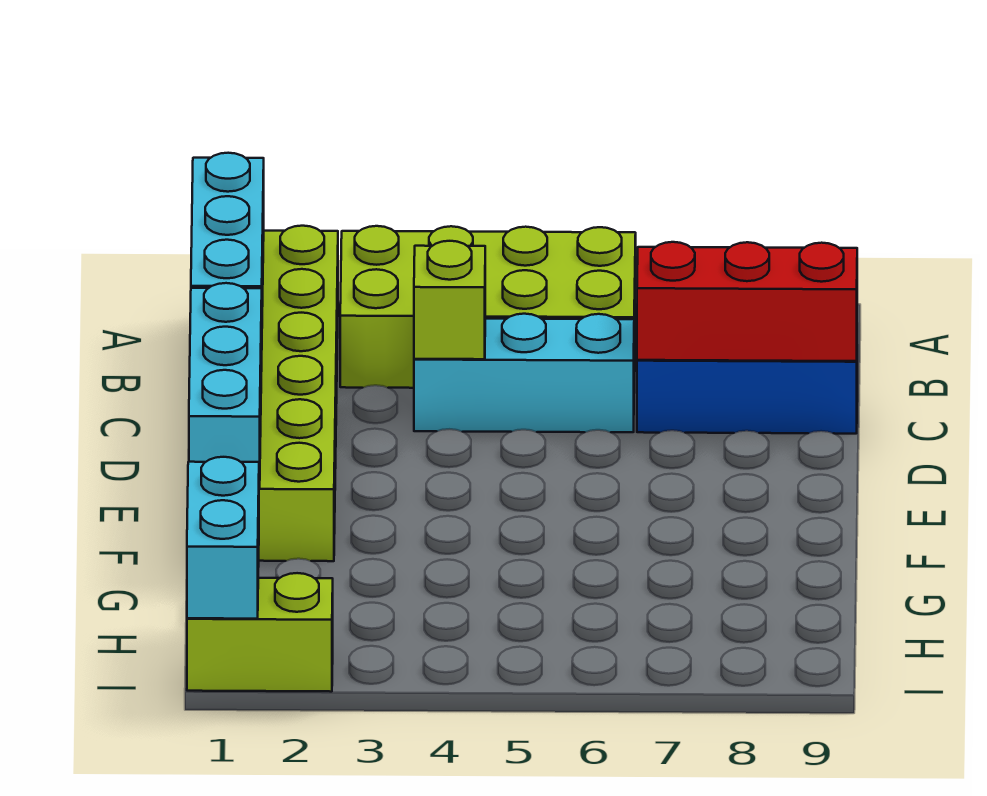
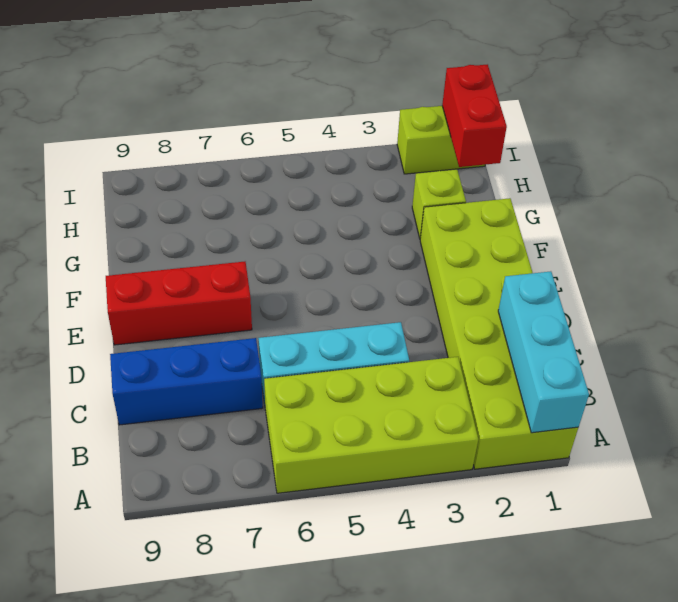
lime brick C4 level 2 -> lime brick G2 level 1
red brick C7:C9 level 2 -> red brick E7:E9 level 1
cyan brick D1:F1 level 2 -> none
cyan brick H1:I1 level 2 -> red brick H1:I1 level 2

